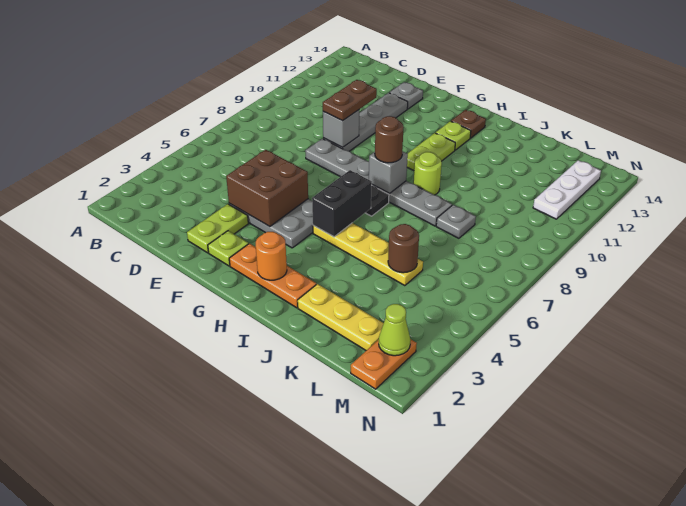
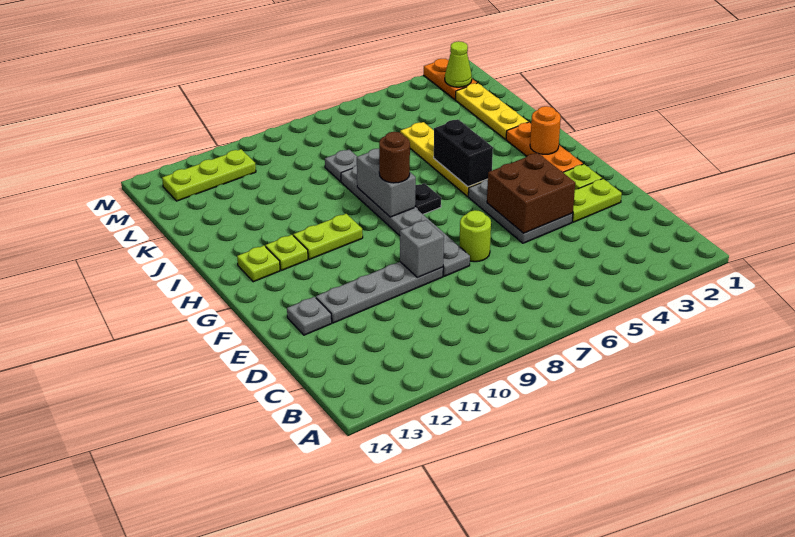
brown plate E9:E10 level 3 -> none
black brick H5:H6 level 2 -> black brick H5:I5 level 2
grey brick H8 level 2 -> grey brick H8:I8 level 2
brown plate H13 level 1 -> lime plate H13 level 1
lime round brick I9 level 1 -> lime round brick E7 level 1
brown round brick K5 level 2 -> none
orange plate M1:M2 level 1 -> orange plate M2:N2 level 1
white plate M11:M13 level 1 -> lime plate M11:M13 level 1

